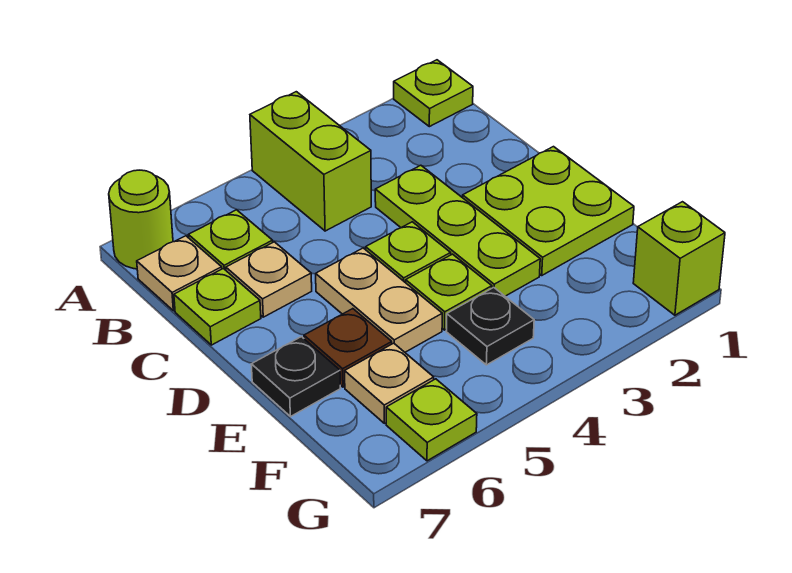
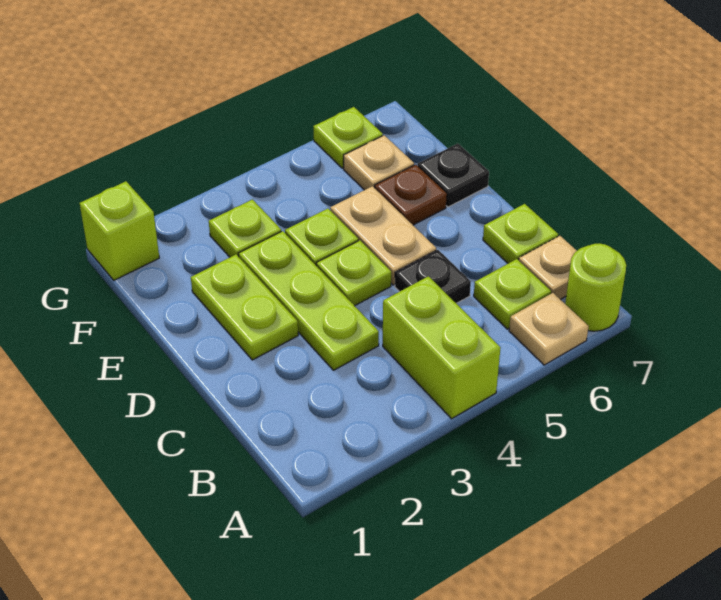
lime plate A1 level 1 -> lime plate F3 level 1
tan plate C6 level 1 -> tan plate A6 level 1
lime plate D1:E2 level 1 -> lime plate D2:E2 level 1
black plate F4 level 1 -> black plate C5 level 1

